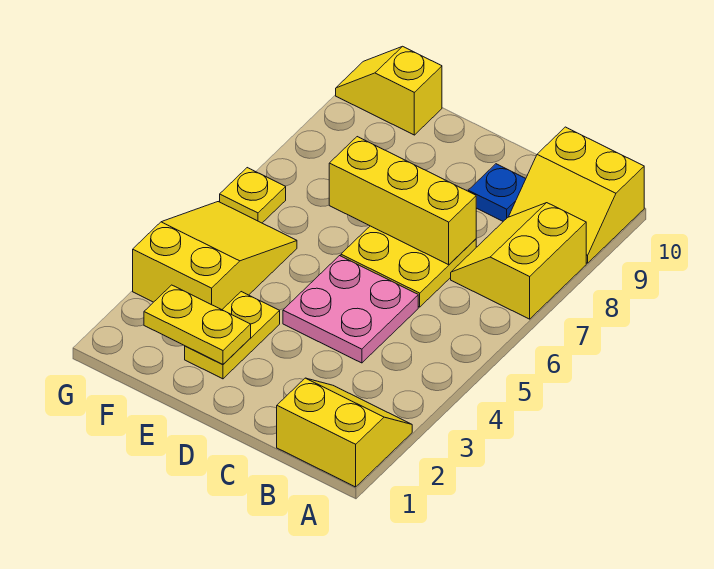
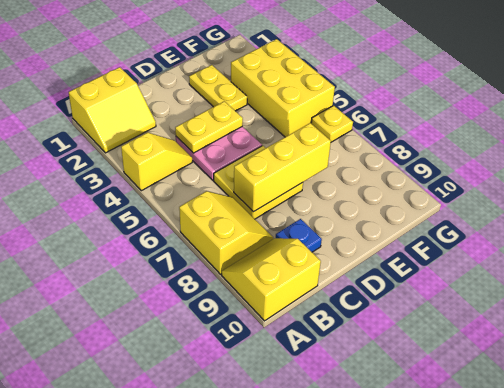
yellow plate E2:F2 level 2 -> yellow plate C4:D4 level 2
yellow slope F3:G5 level 1 top 3 -> yellow brick F3:G5 level 1
yellow slope F10:G10 level 1 top F -> yellow slope A4:B4 level 1 top A

